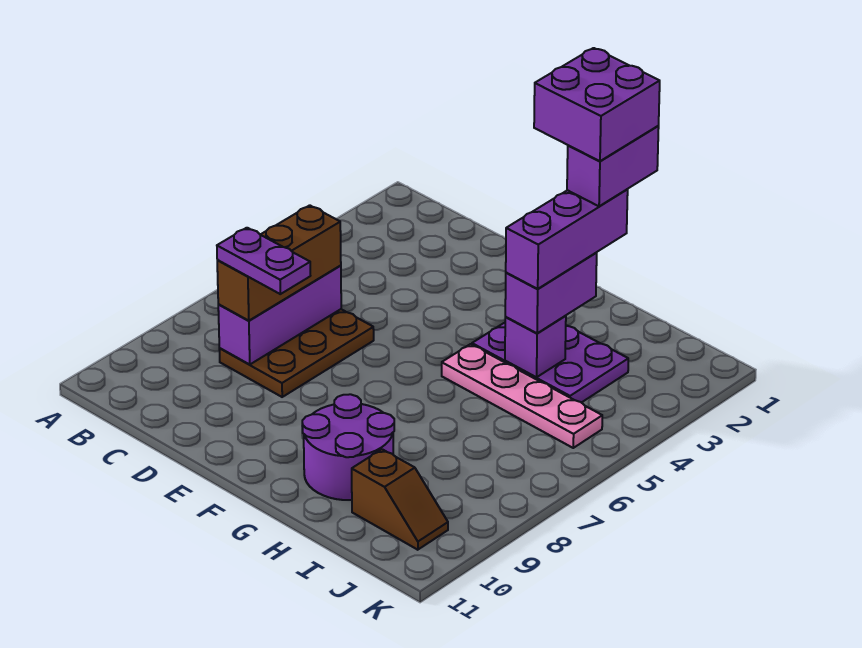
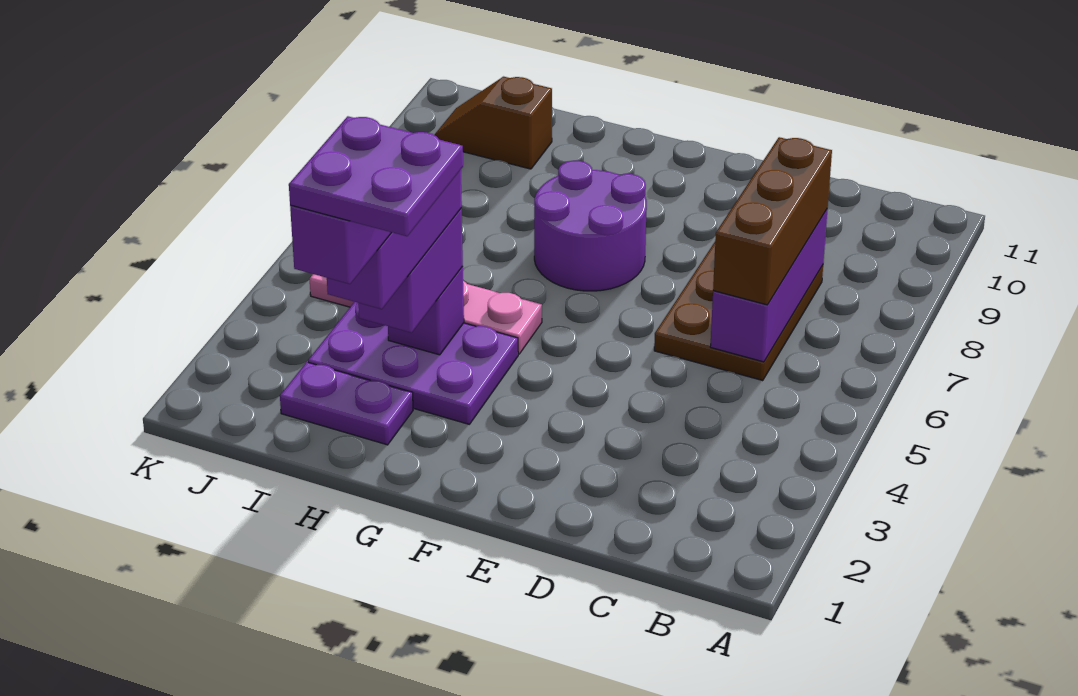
purple plate C8:D8 level 4 -> purple plate H2:I2 level 1
purple brick G1:H2 level 6 -> purple plate G1:H2 level 6
purple round brick G9:H10 level 1 -> purple round brick F7:G8 level 1

